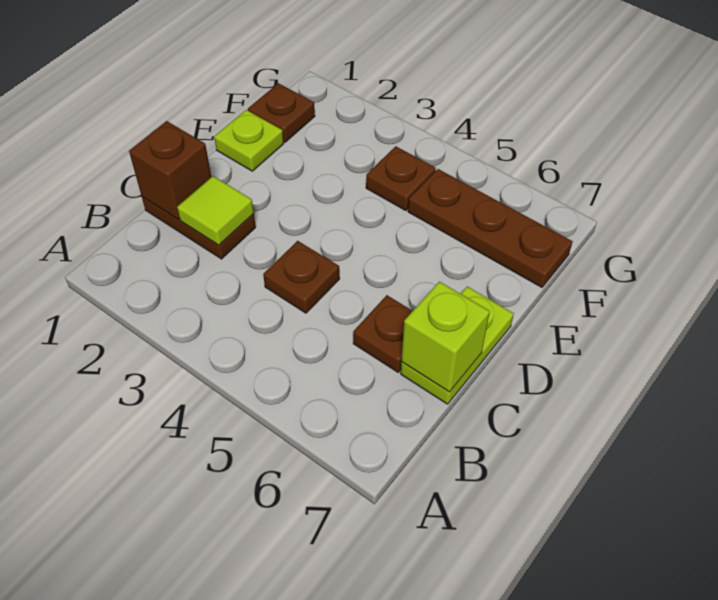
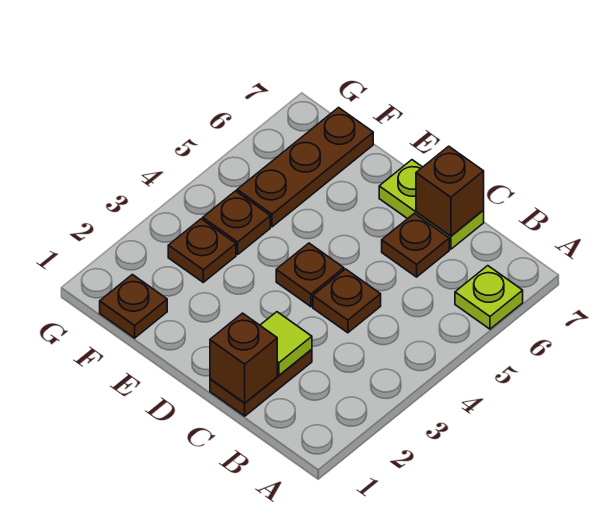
lime brick C7 level 2 -> brown brick C7 level 2
none -> brown plate D4 level 1
lime plate E1 level 1 -> lime plate A6 level 1
none -> brown plate F3 level 1

